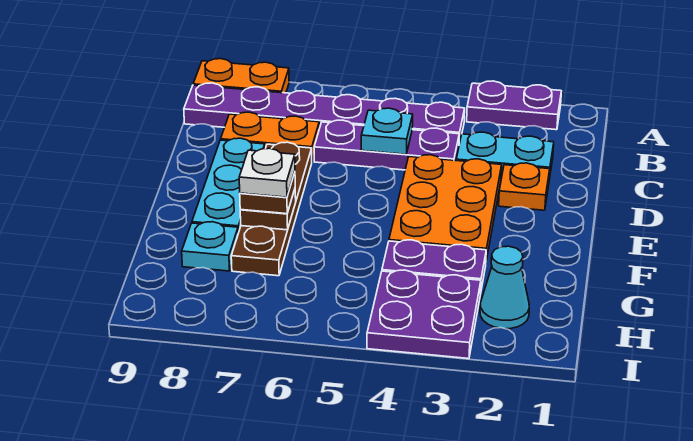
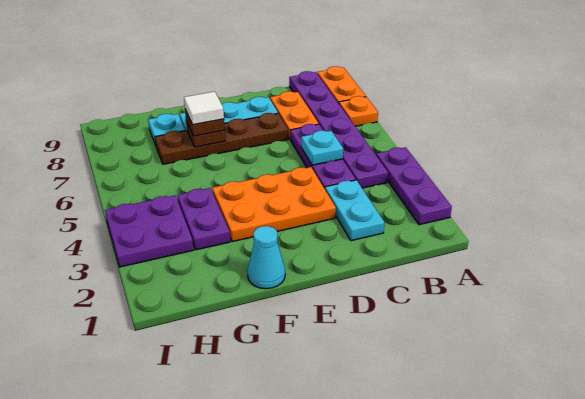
purple plate A2:A3 level 1 -> purple plate A2:A4 level 1
orange plate D2 level 1 -> orange plate A7 level 1
white plate F7 level 4 -> white tile F7 level 4
cyan cone H2 level 1 -> cyan cone F1 level 1

